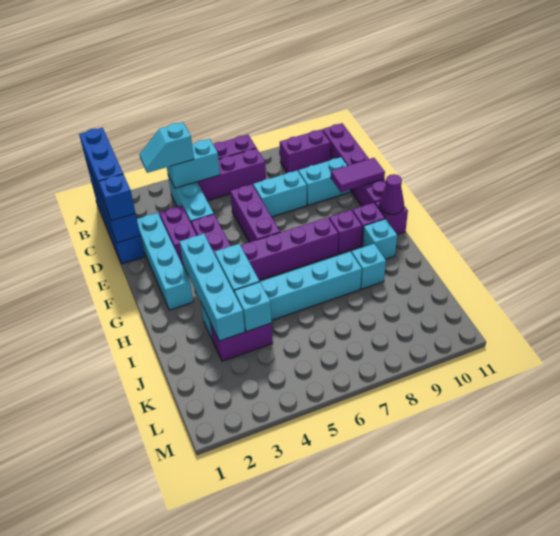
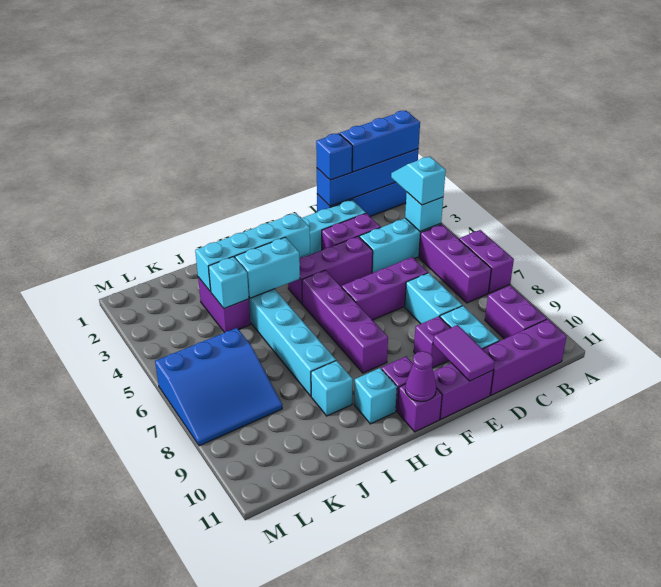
cyan brick B4:B5 level 2 -> cyan brick B4 level 2
purple brick G9 level 1 -> purple brick E9 level 1
none -> blue slope K6:M8 level 1 top 6

